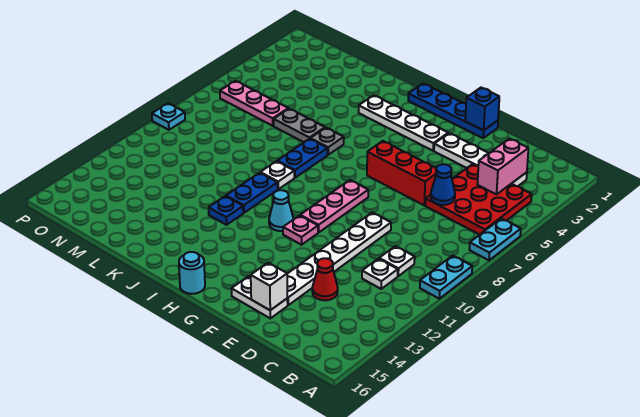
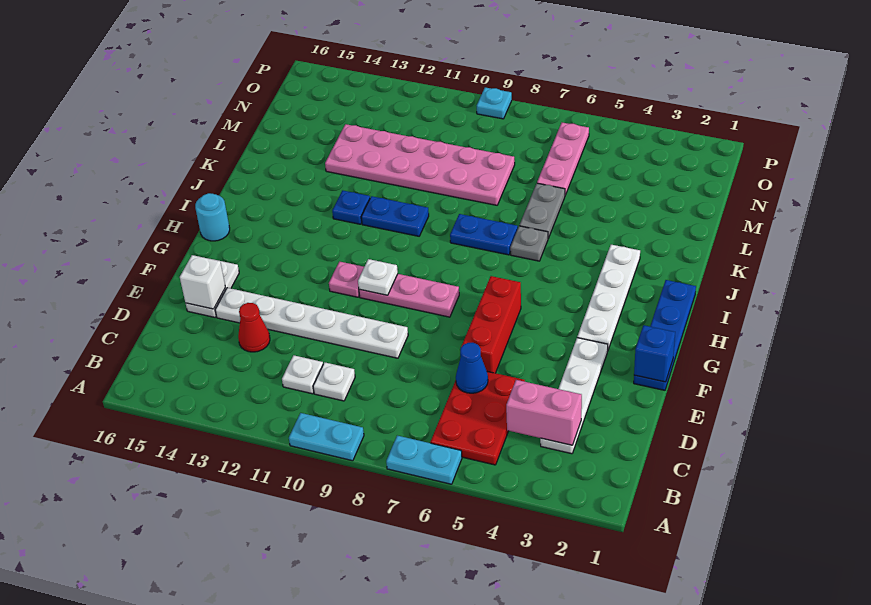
red plate B4:D6 level 1 -> red plate B5:D6 level 1
cyan cone H11 level 1 -> none
white plate J9 level 1 -> white plate G10 level 2
none -> pink plate L8:M13 level 1

